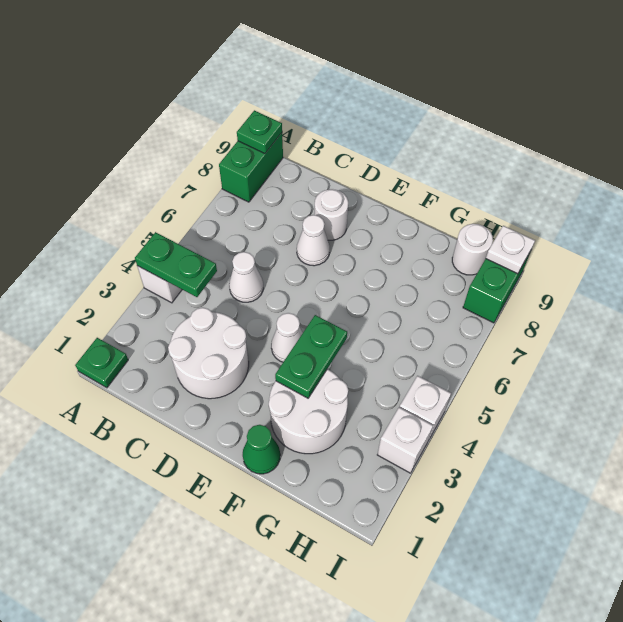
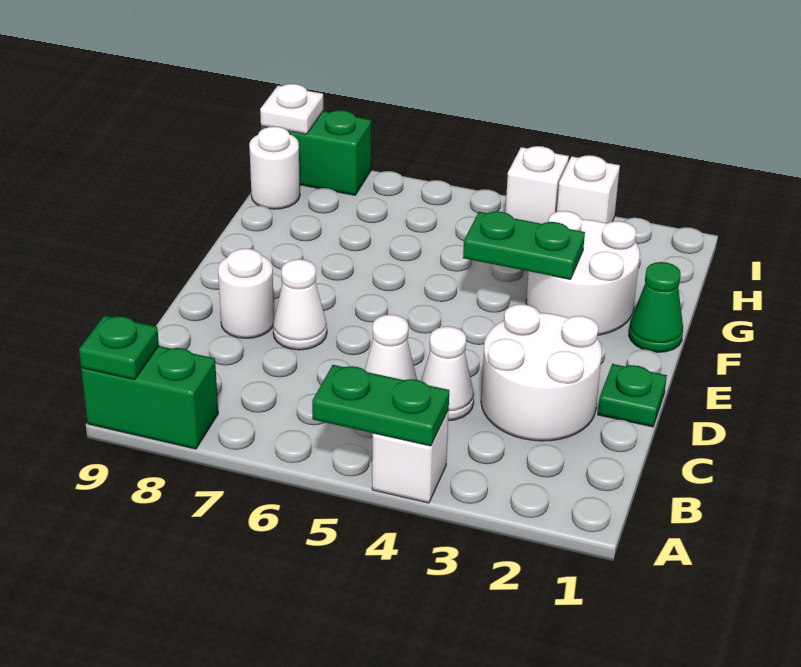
green plate A1 level 1 -> green plate D1 level 1
green plate A4:B4 level 2 -> green plate A4:A5 level 2
white cone E4 level 1 -> white cone C4 level 1

